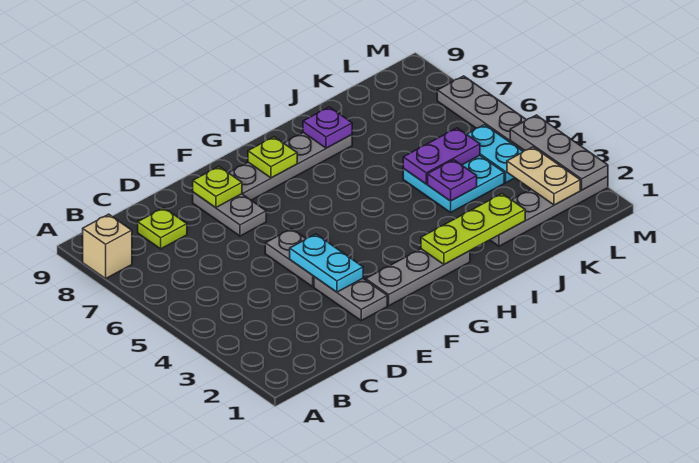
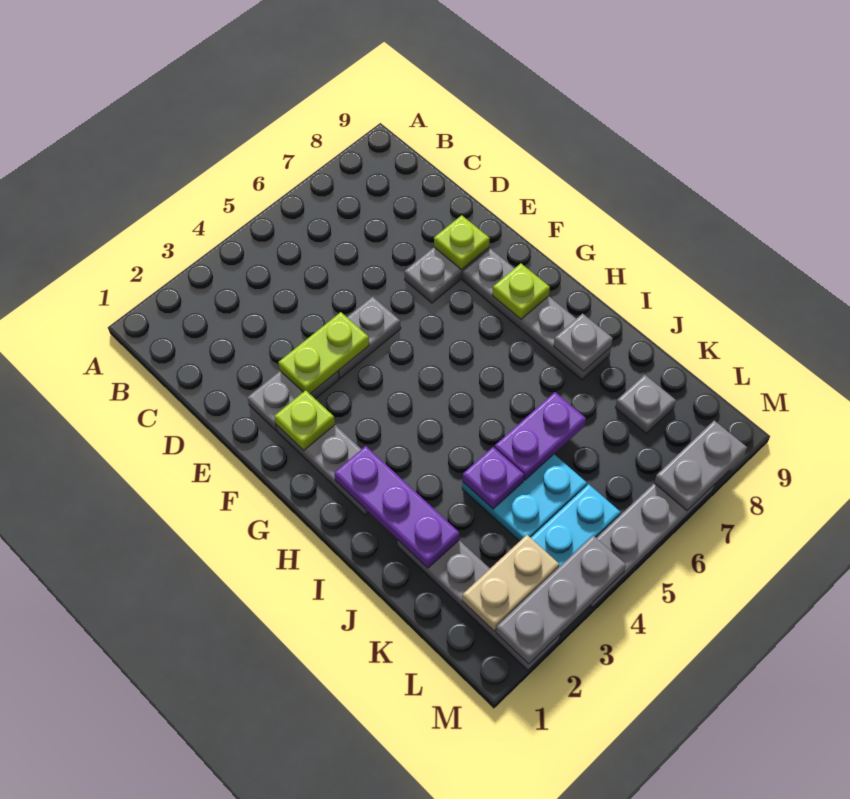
tan brick A8 level 1 -> none
lime plate C8 level 1 -> lime plate F2 level 2
cyan plate E3:E4 level 2 -> lime plate E3:E4 level 2
lime plate H2:J2 level 2 -> purple plate H2:J2 level 2
purple plate I8 level 2 -> grey plate I8 level 2
purple plate J5:K5 level 2 -> purple plate J5:J6 level 2
none -> grey plate K8 level 1
none -> grey plate M7:M8 level 2

